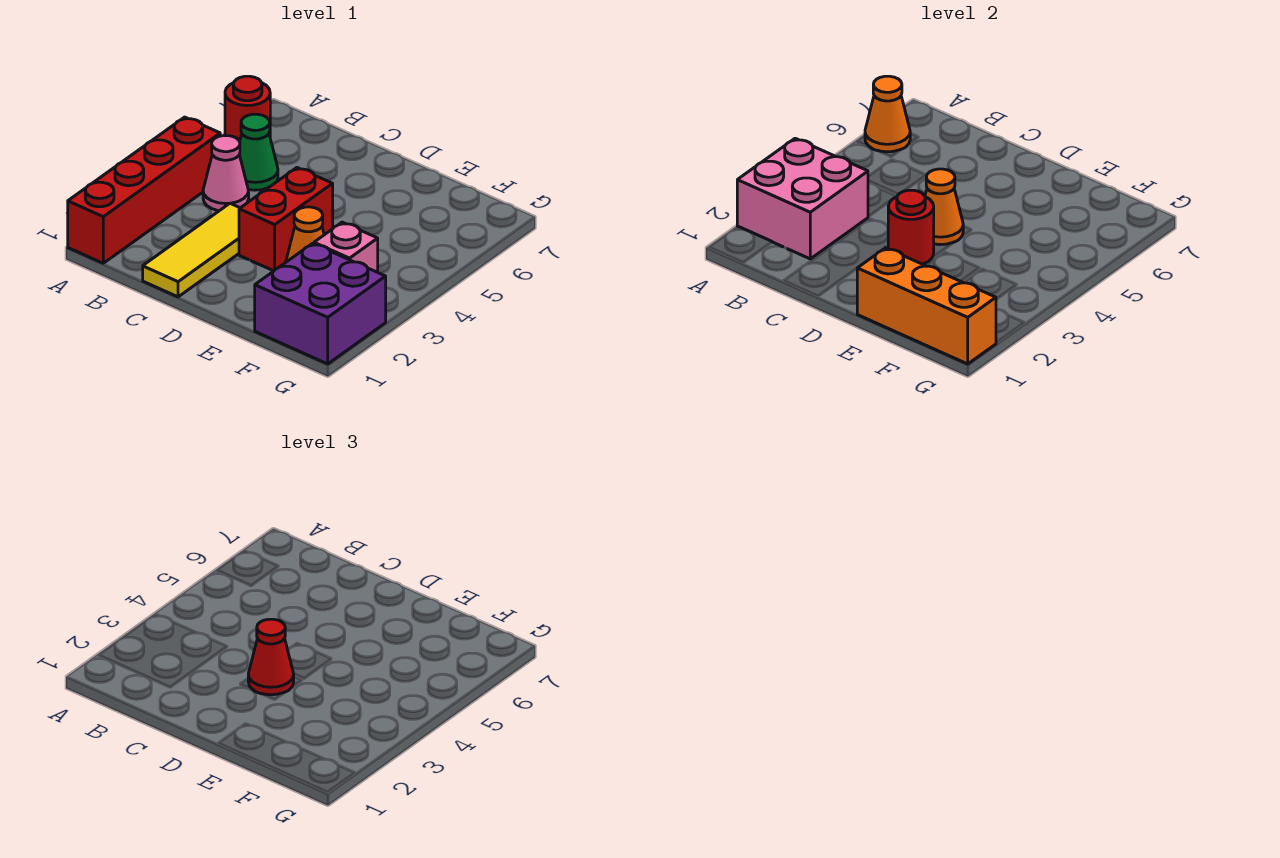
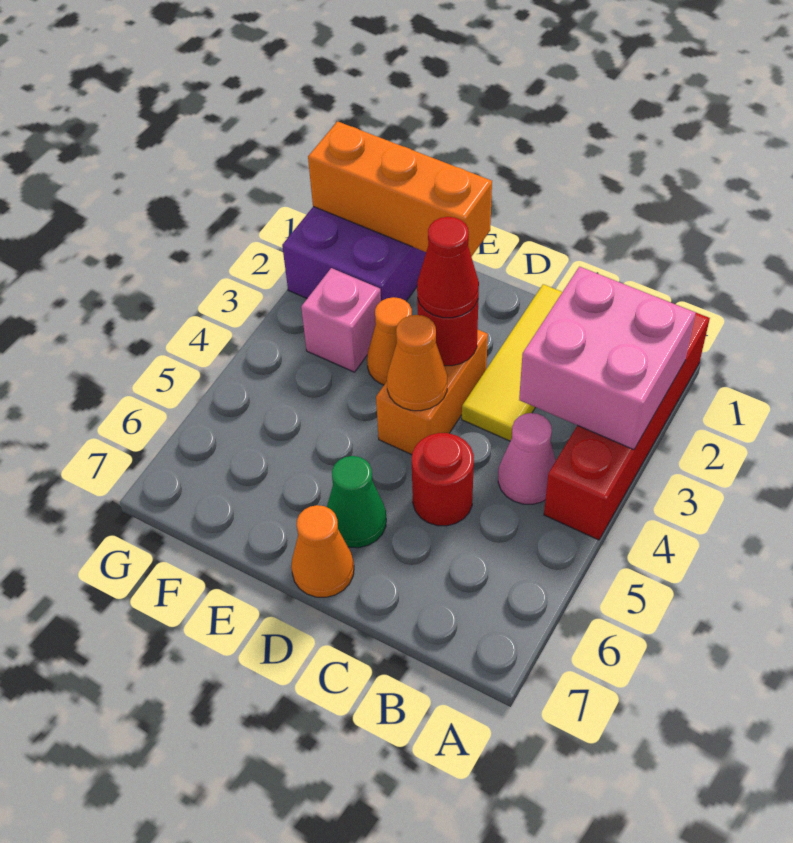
red round brick A6 level 1 -> red round brick C5 level 1
orange cone A6 level 2 -> orange cone D7 level 1
green cone B5 level 1 -> green cone D6 level 1
red brick D3:D4 level 1 -> orange brick D3:D4 level 1

